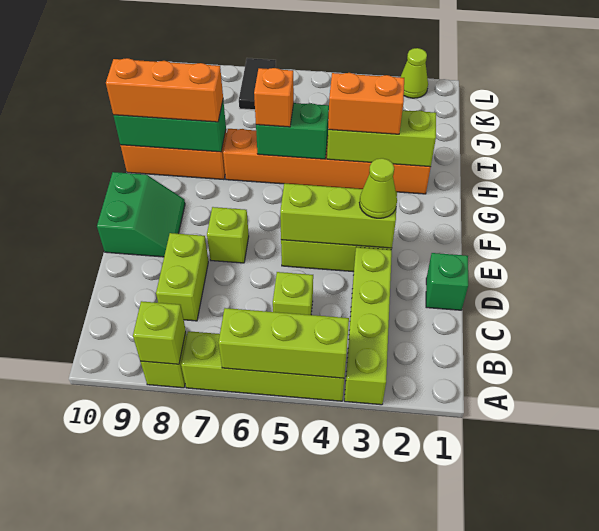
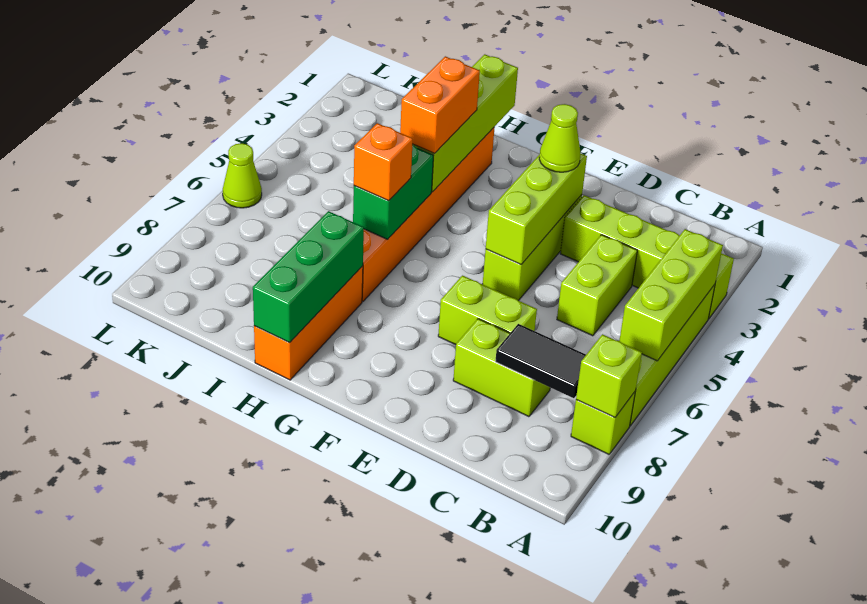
lime brick C5 level 1 -> lime brick C4:C5 level 1
green brick D1 level 1 -> none
lime brick E7 level 1 -> lime brick D7:E7 level 1
green slope E9:F10 level 1 top 10 -> none
lime brick H2:H4 level 2 -> lime brick H1:H4 level 2
orange brick H8:H10 level 3 -> none
black tile K7:L7 level 1 -> black tile B8:C8 level 2
lime cone L2 level 1 -> lime cone L6 level 1

